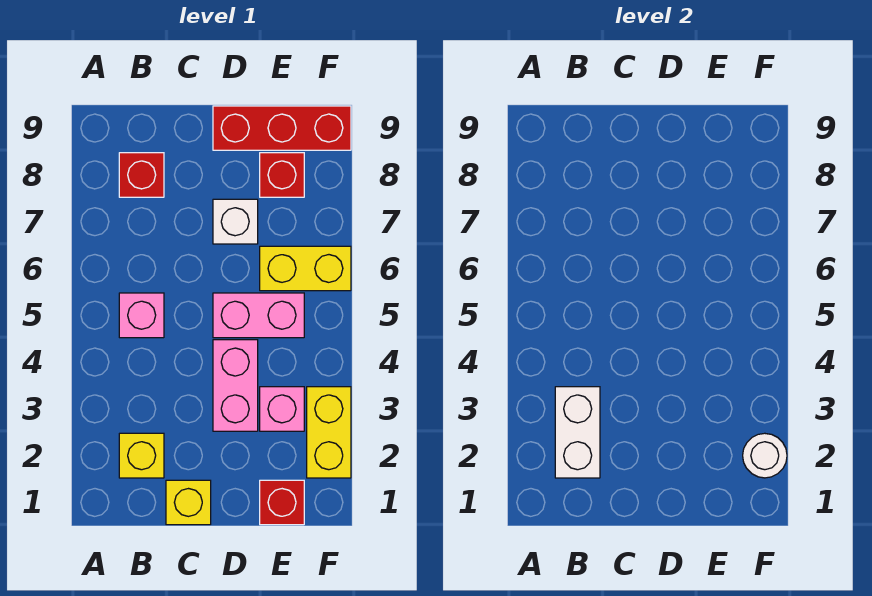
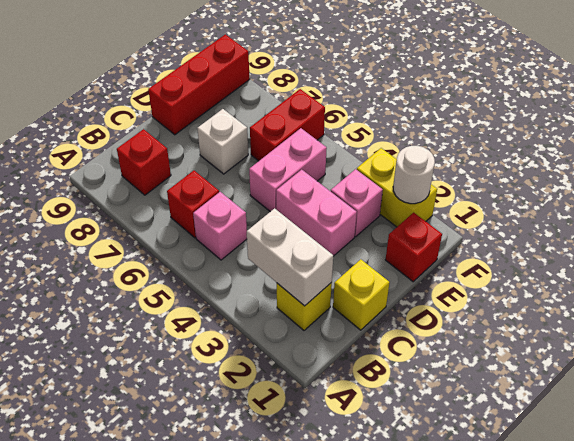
yellow brick E6:F6 level 1 -> red brick E6:F6 level 1
red brick E8 level 1 -> red brick B6 level 1

